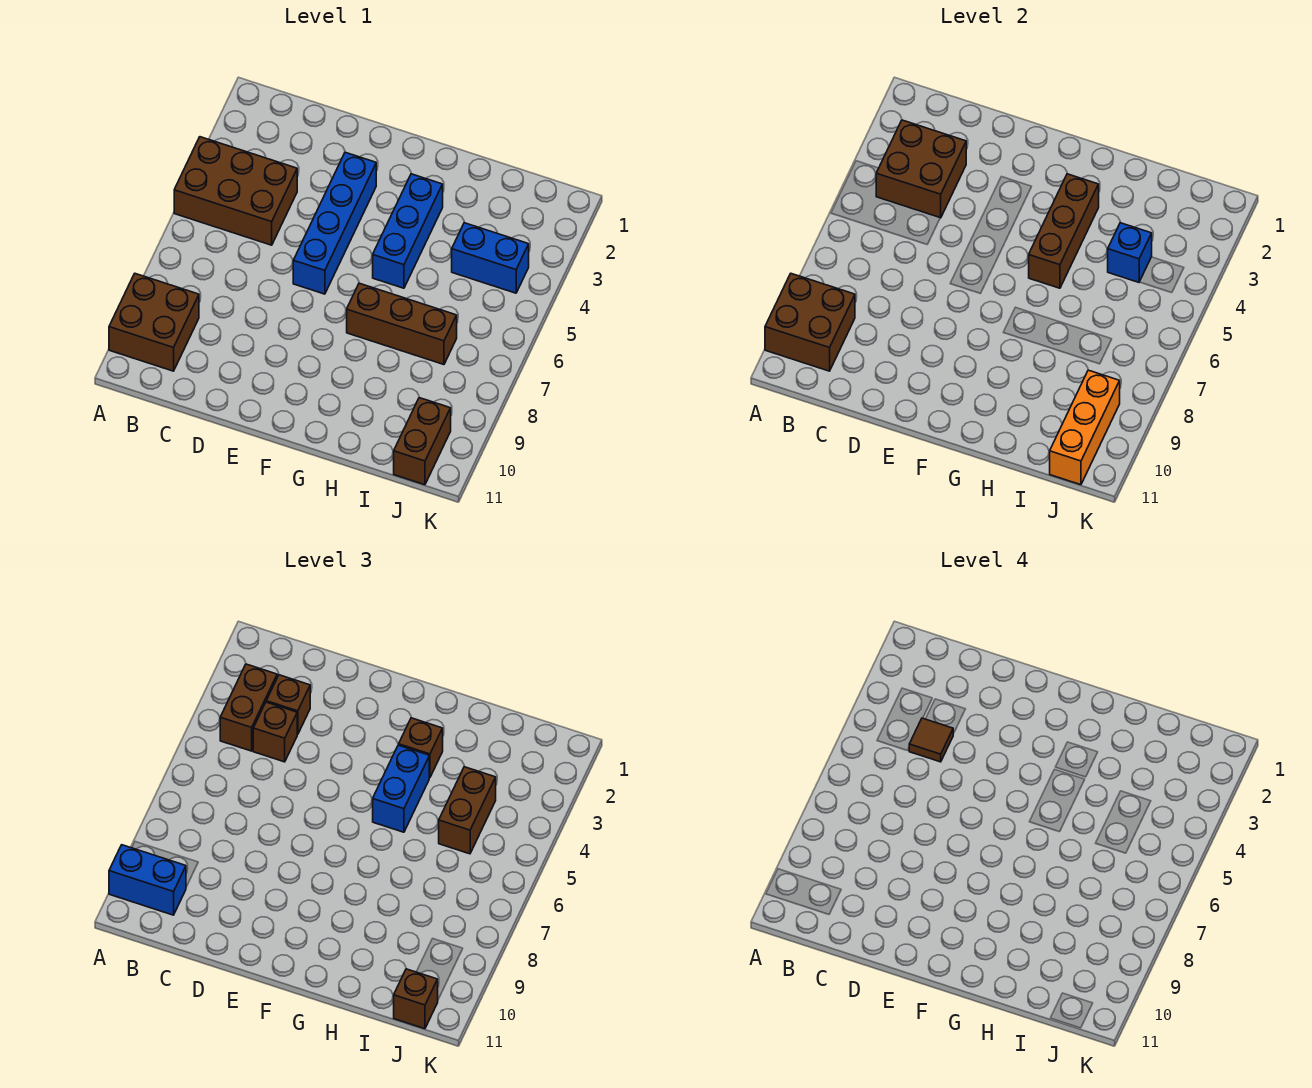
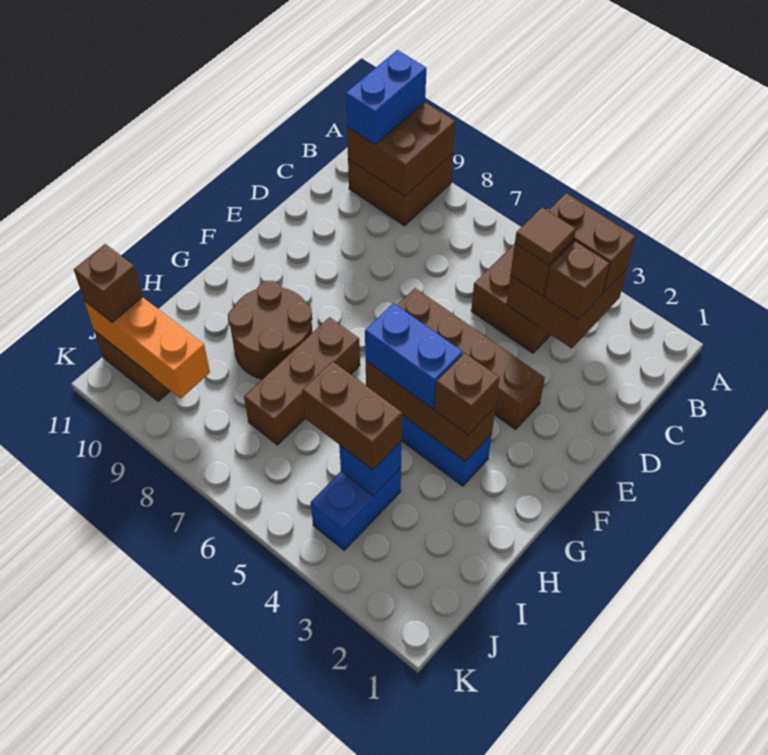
blue brick E3:E6 level 1 -> brown brick E3:E6 level 1
none -> brown round brick G8:H9 level 1

